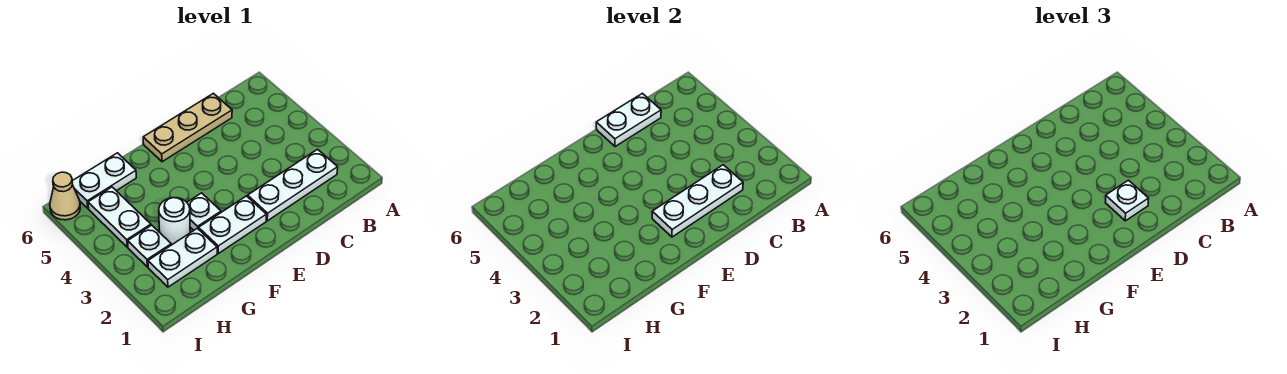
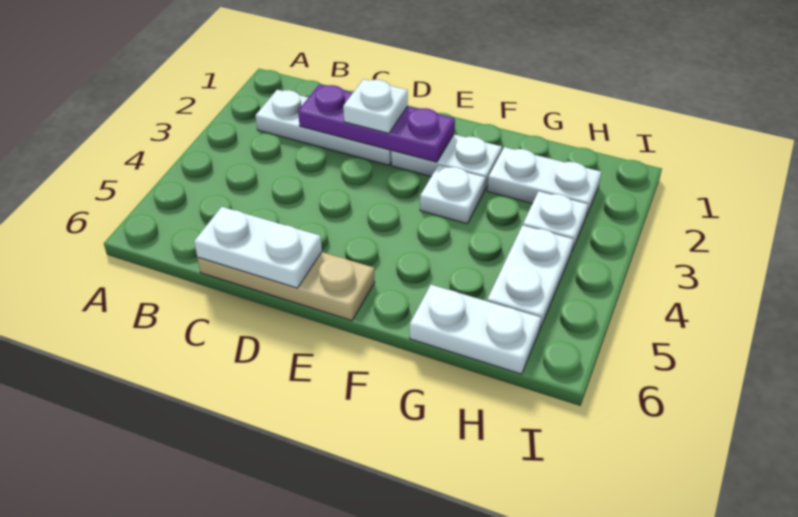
white plate C2:E2 level 2 -> purple plate C2:E2 level 2
white round brick G3 level 1 -> none
tan cone I6 level 1 -> none

